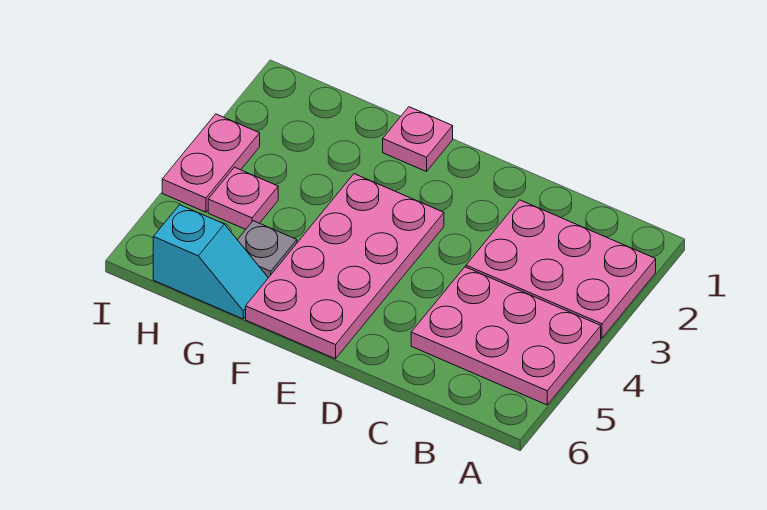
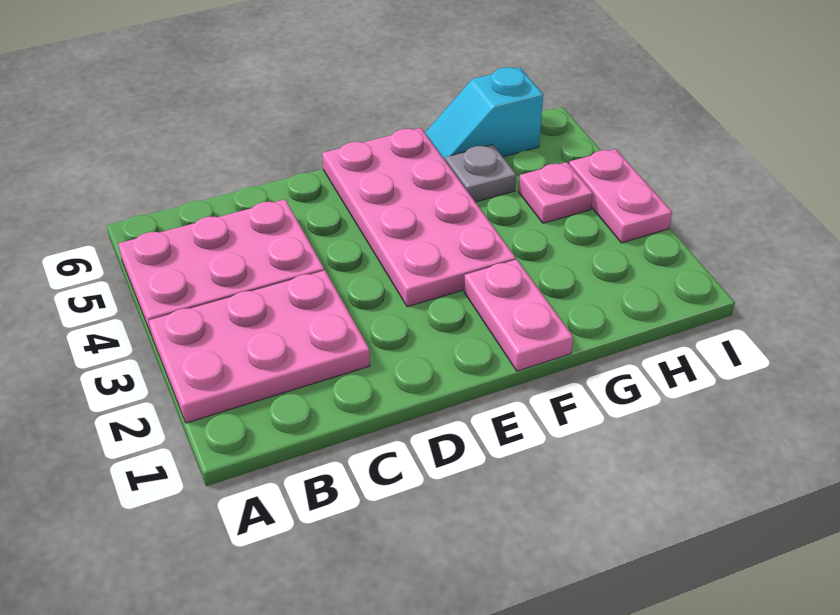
pink plate F1 level 1 -> pink plate F1:F2 level 1

